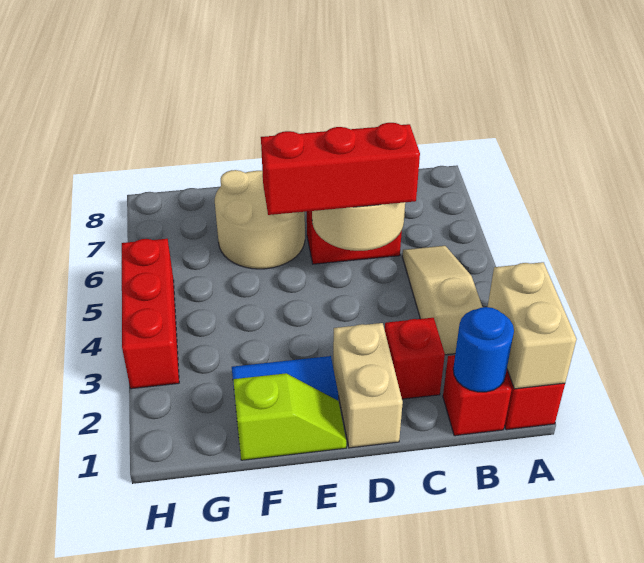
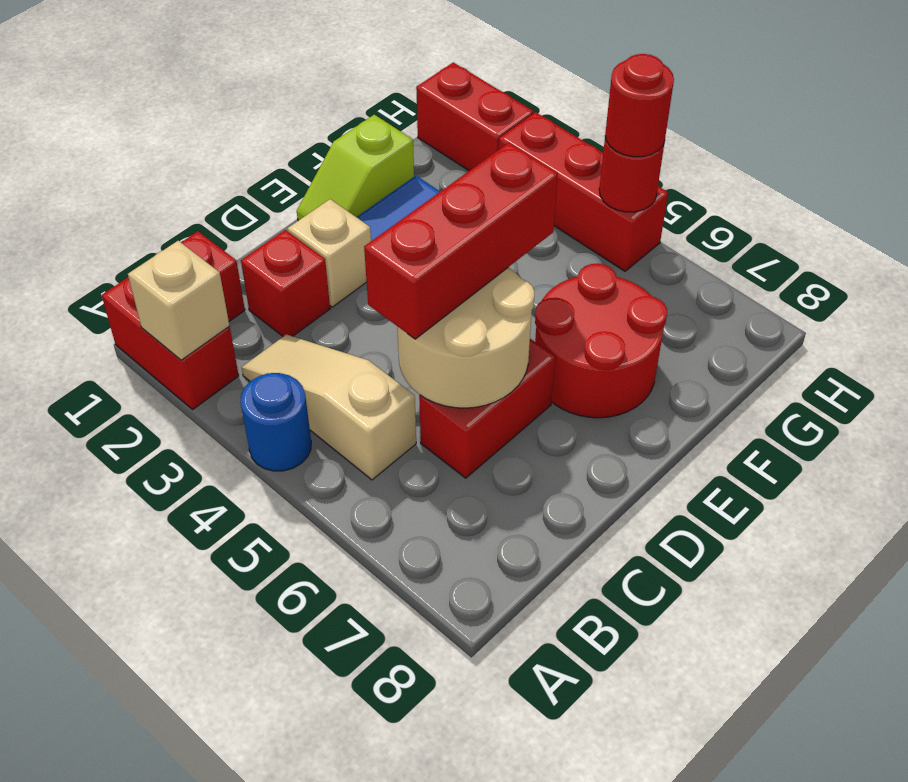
tan brick A1:A2 level 2 -> tan brick A2 level 2
blue round brick B1 level 2 -> blue round brick A4 level 1
tan slope B3:B5 level 1 top 3 -> tan slope B3:B5 level 1 top 5
tan brick D1:D2 level 1 -> tan brick D2 level 1
tan round brick E6:F7 level 1 -> red round brick E6:F7 level 1
none -> red brick H1:H2 level 1
none -> red round brick H5 level 2
none -> red round brick H5 level 3

